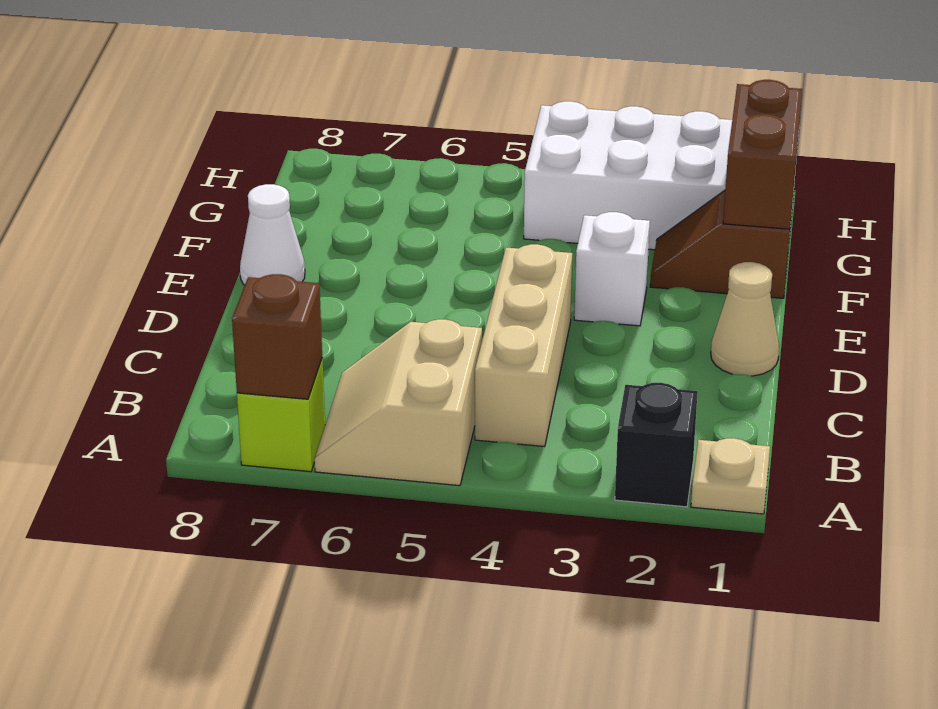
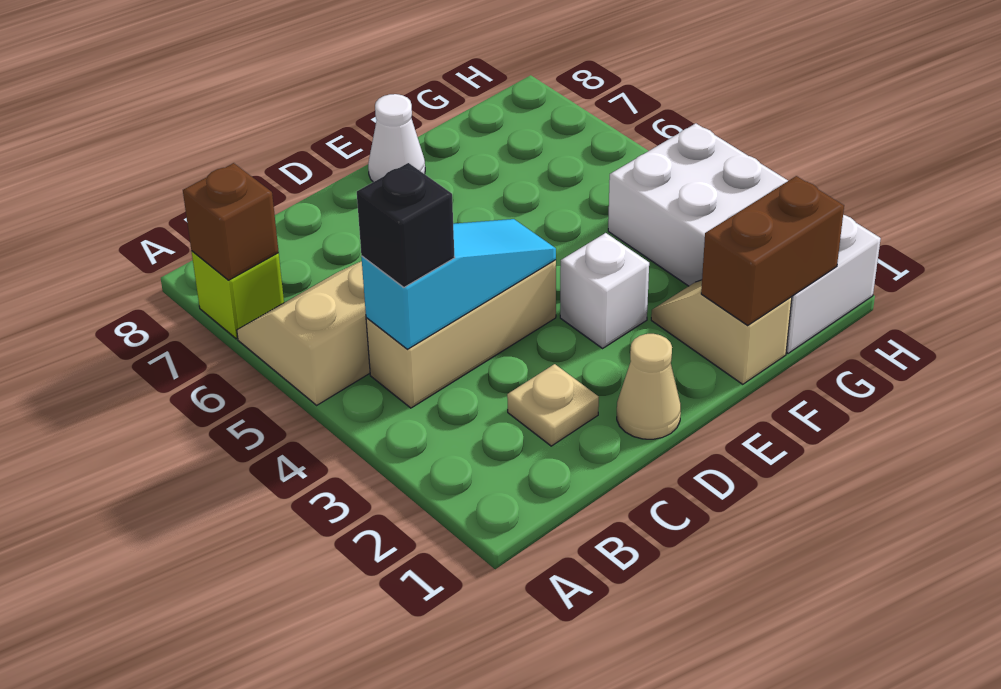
tan plate A1 level 1 -> tan plate C2 level 1
black brick A2 level 1 -> black brick B4 level 3
none -> cyan slope B4:D4 level 2 top B
brown slope F1:F2 level 1 top 1 -> tan slope F1:F2 level 1 top 1

